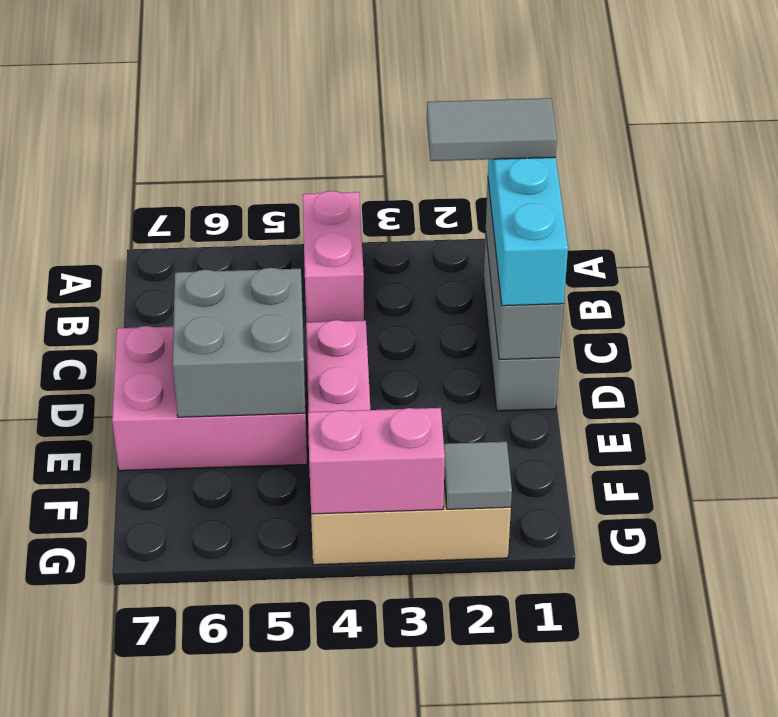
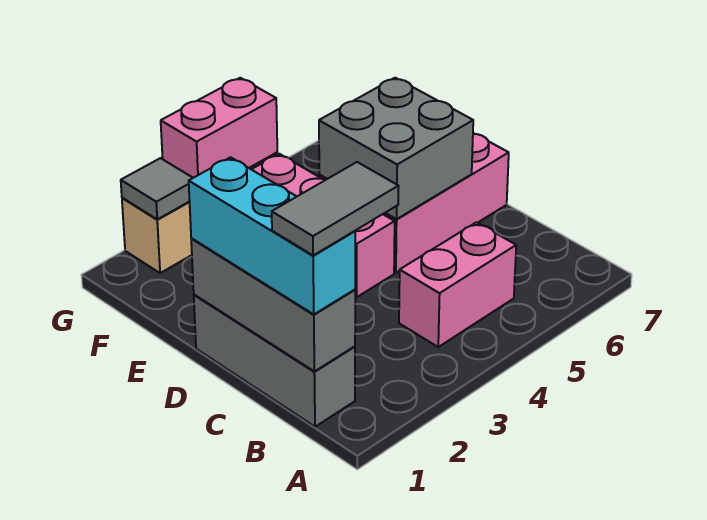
pink brick A4:B4 level 1 -> pink brick B4:B5 level 1

